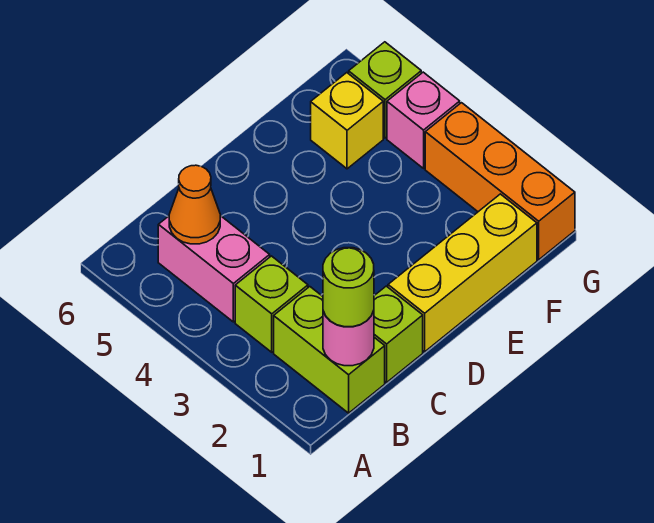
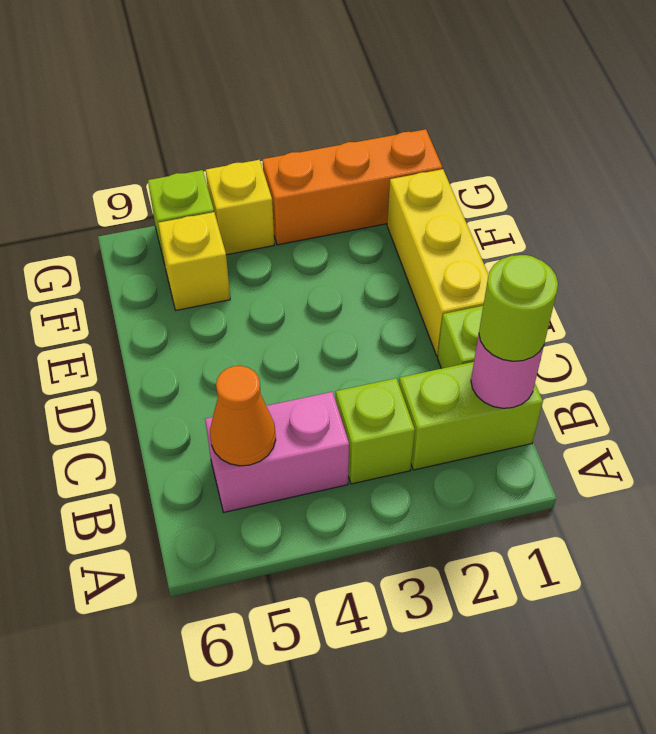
pink brick G4 level 1 -> yellow brick G4 level 1

